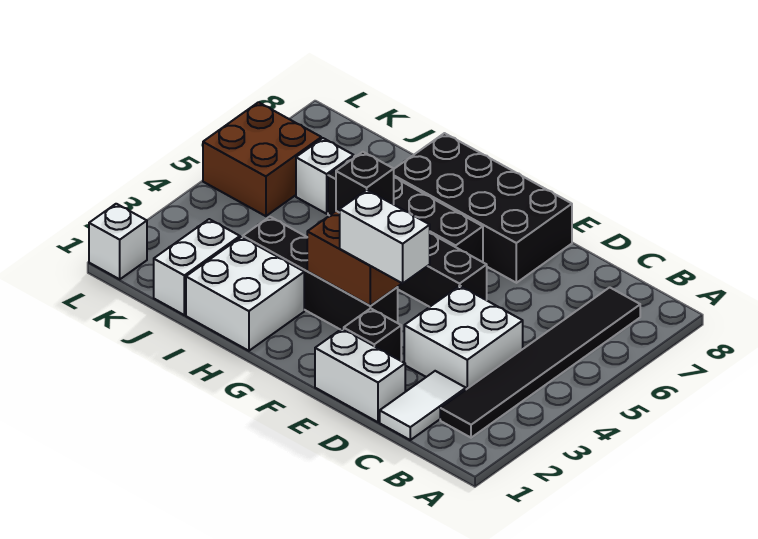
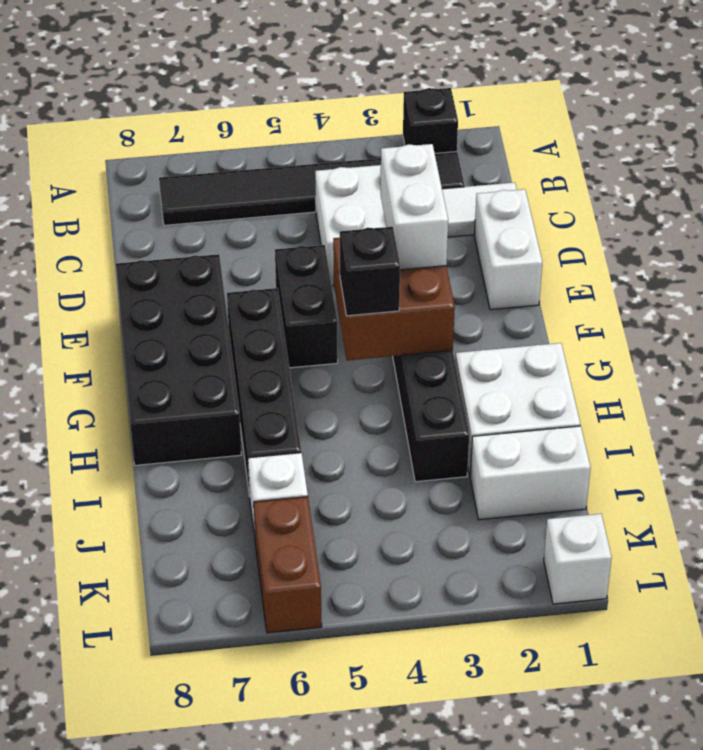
black brick E2 level 1 -> black brick A2 level 1
brown brick K5:L6 level 1 -> brown brick K6:L6 level 1

